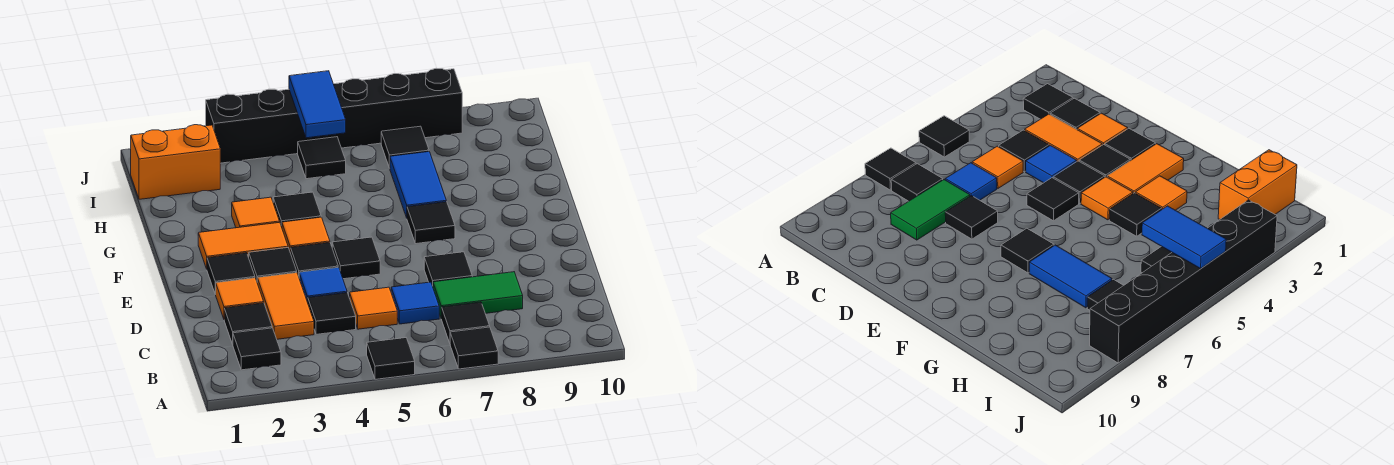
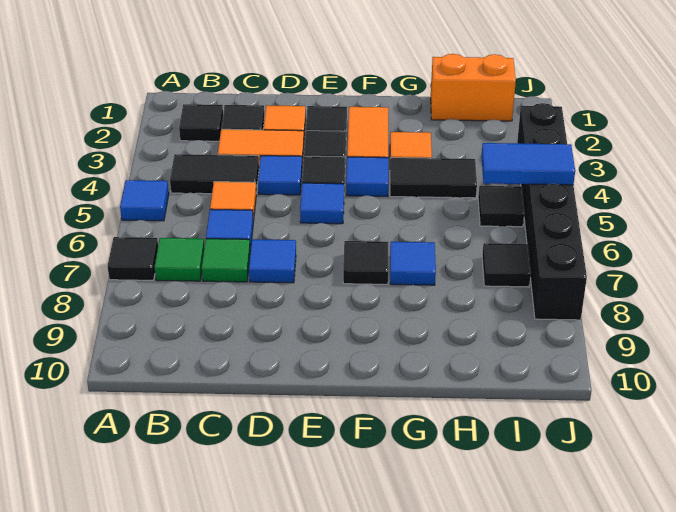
black tile A5 level 1 -> blue tile A5 level 1
black tile B7 level 1 -> green tile B7 level 1
black tile C4 level 1 -> black tile B4:C4 level 1
green tile C7:C8 level 1 -> green tile C7 level 1
black tile D7 level 1 -> blue tile D7 level 1
black tile E5 level 1 -> blue tile E5 level 1
orange tile F4 level 1 -> blue tile F4 level 1
black tile G4 level 1 -> black tile G4:H4 level 1
blue tile G7:H7 level 1 -> blue tile G7 level 1
orange brick I1:I2 level 1 -> orange brick H1:I1 level 1

